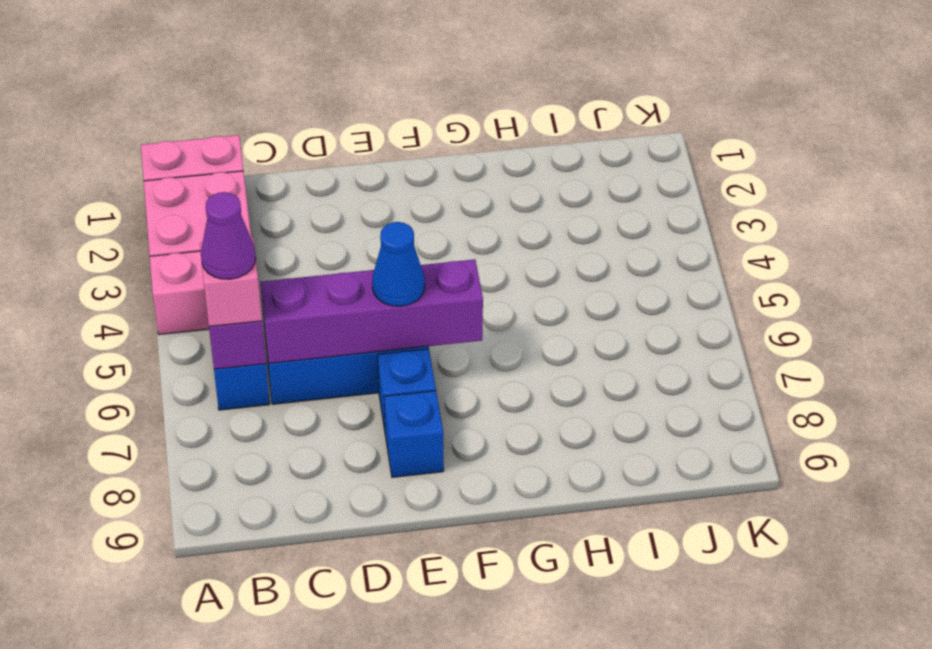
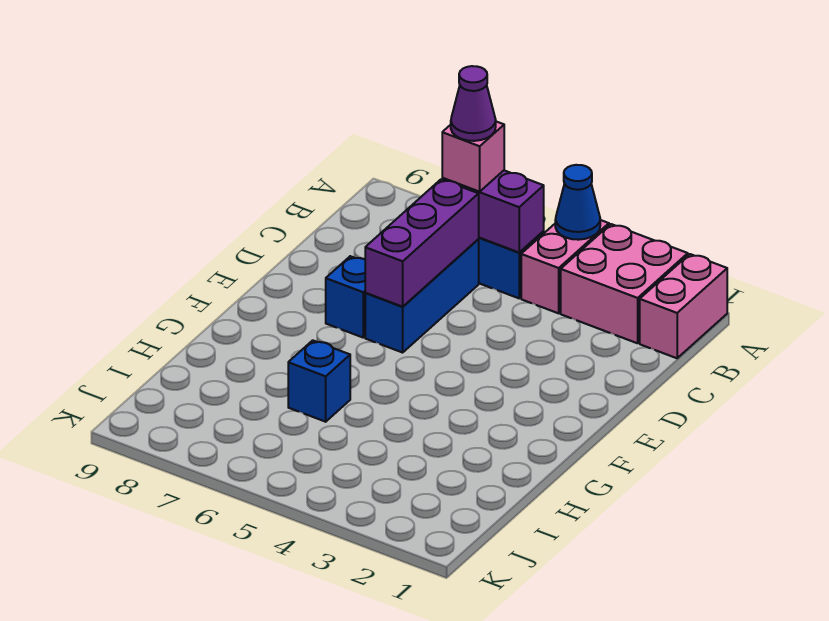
purple brick C6:F6 level 2 -> purple brick C6:E6 level 2
blue cone E6 level 3 -> blue cone A4 level 2
blue brick E8 level 1 -> blue brick H6 level 1

